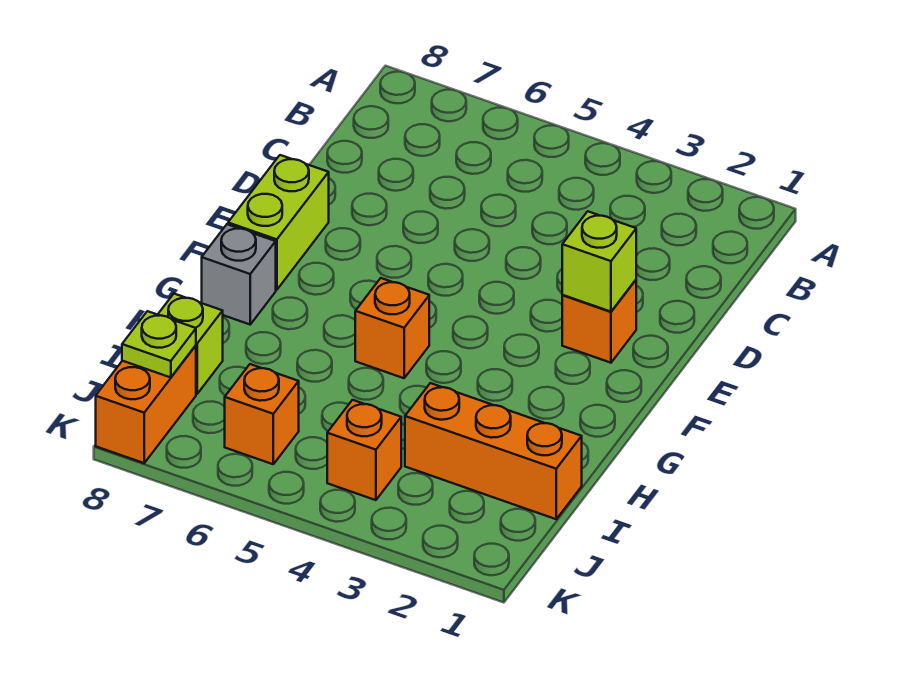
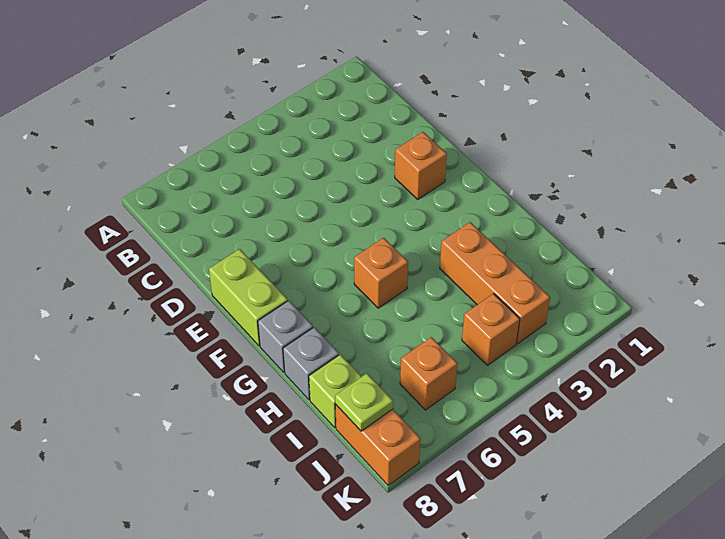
lime brick E2 level 2 -> none
none -> grey brick H8 level 1
orange brick I1:I3 level 1 -> orange brick H3:J3 level 1

